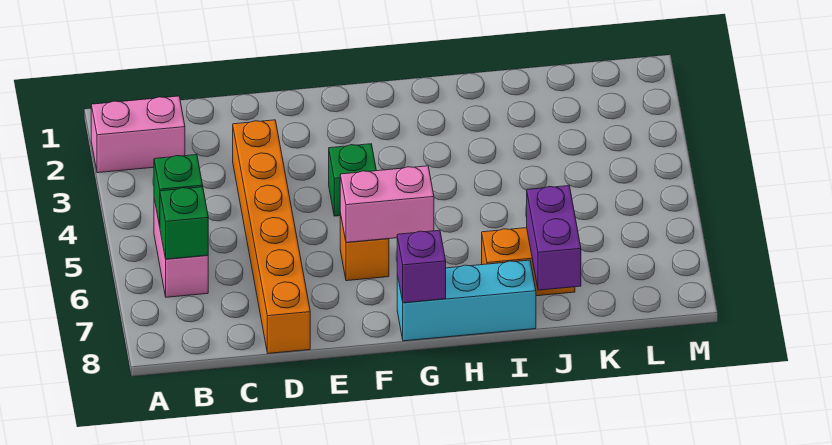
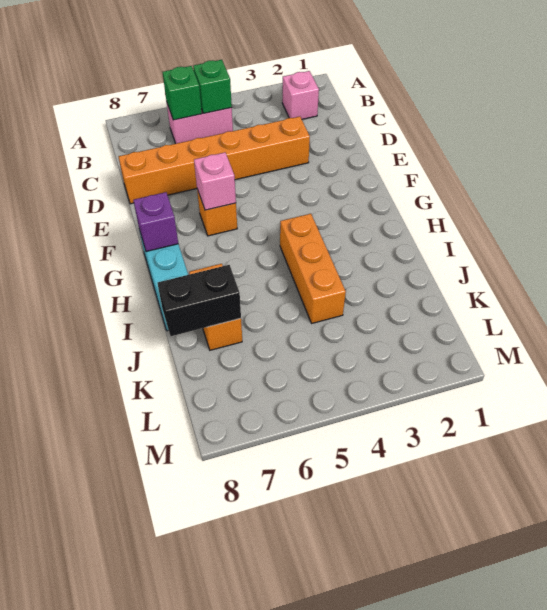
pink brick A2:B2 level 1 -> pink brick B2 level 1
green brick F4 level 1 -> none
pink brick F6:G6 level 2 -> pink brick F6 level 2
none -> orange brick H4:J4 level 1
purple brick J7:J8 level 2 -> black brick J7:J8 level 2

